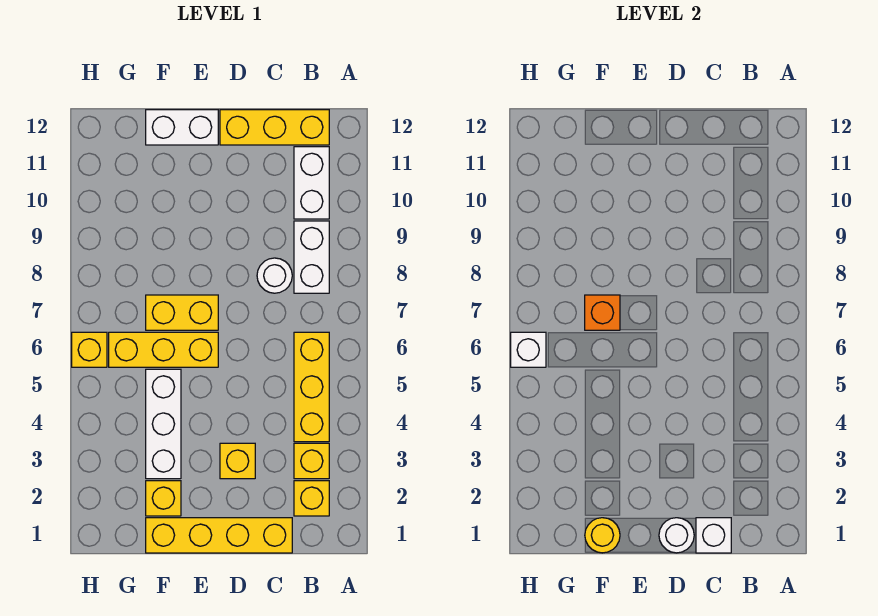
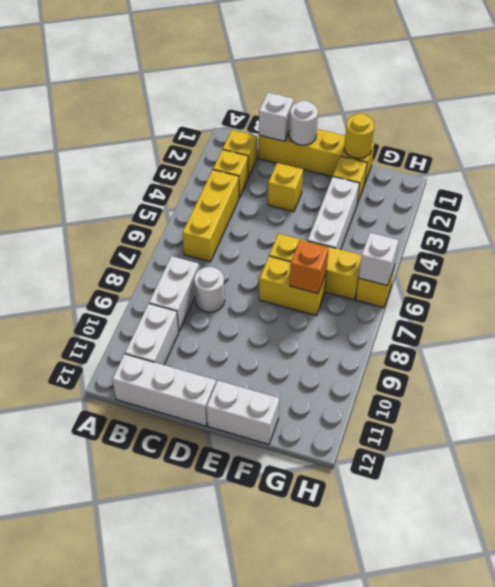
yellow brick B12:D12 level 1 -> white brick B12:D12 level 1

